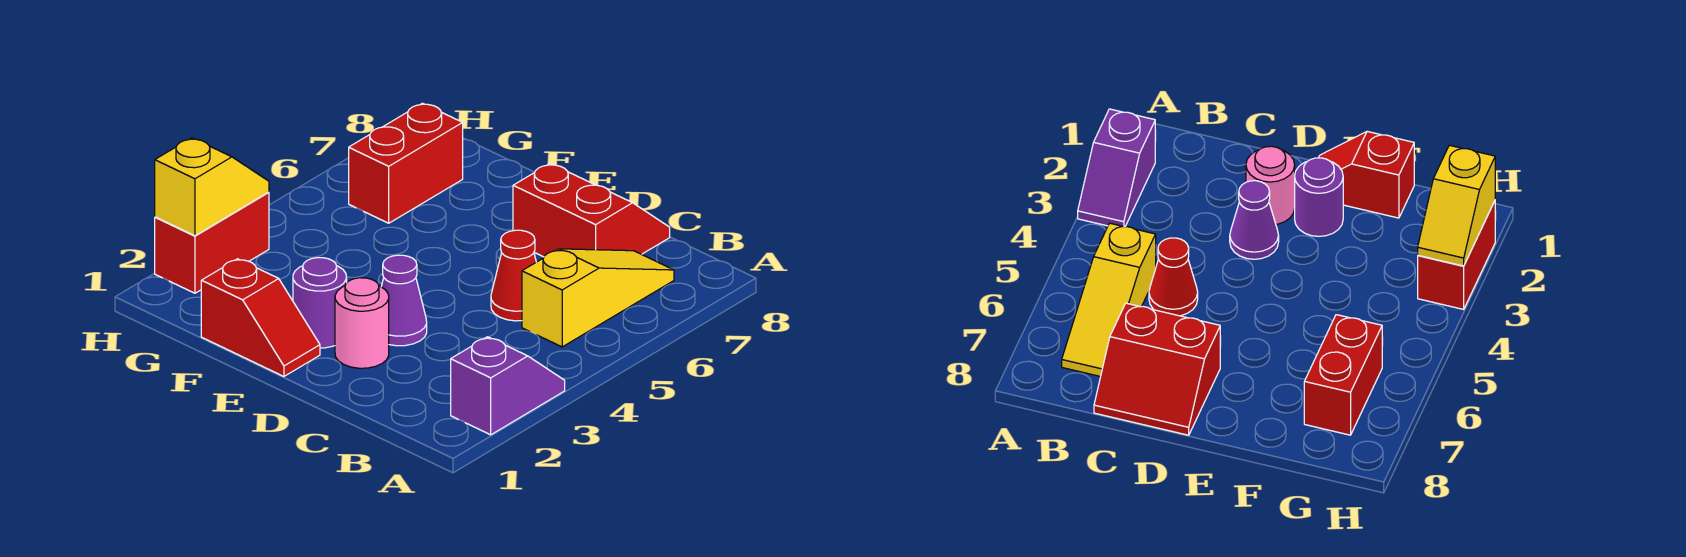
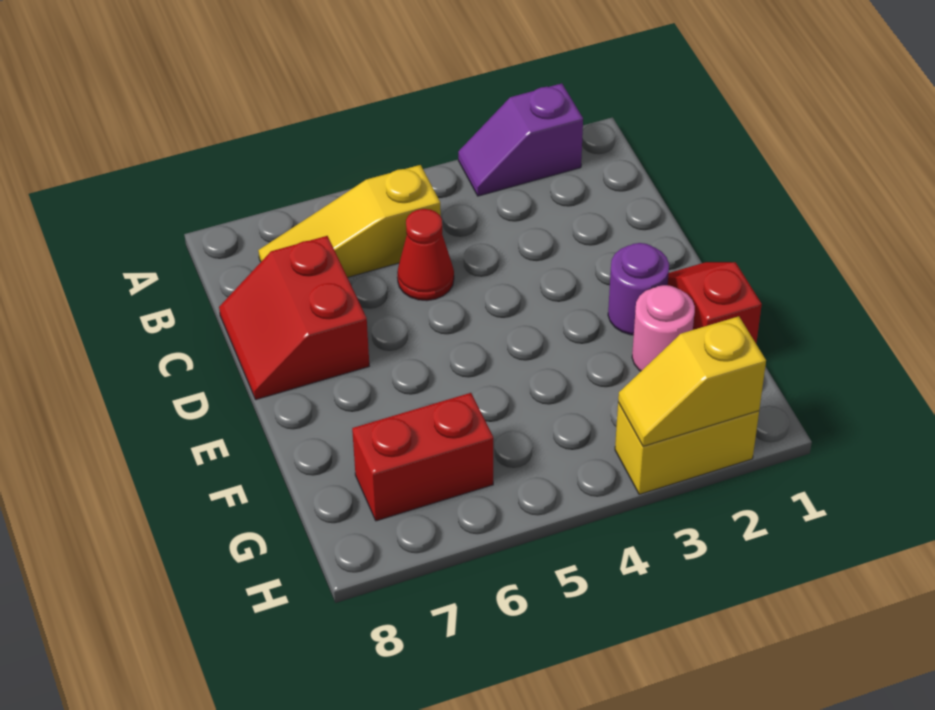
pink round brick D2 level 1 -> pink round brick F2 level 1
purple cone D3 level 1 -> none
red brick H2:H3 level 1 -> yellow brick H2:H3 level 1

